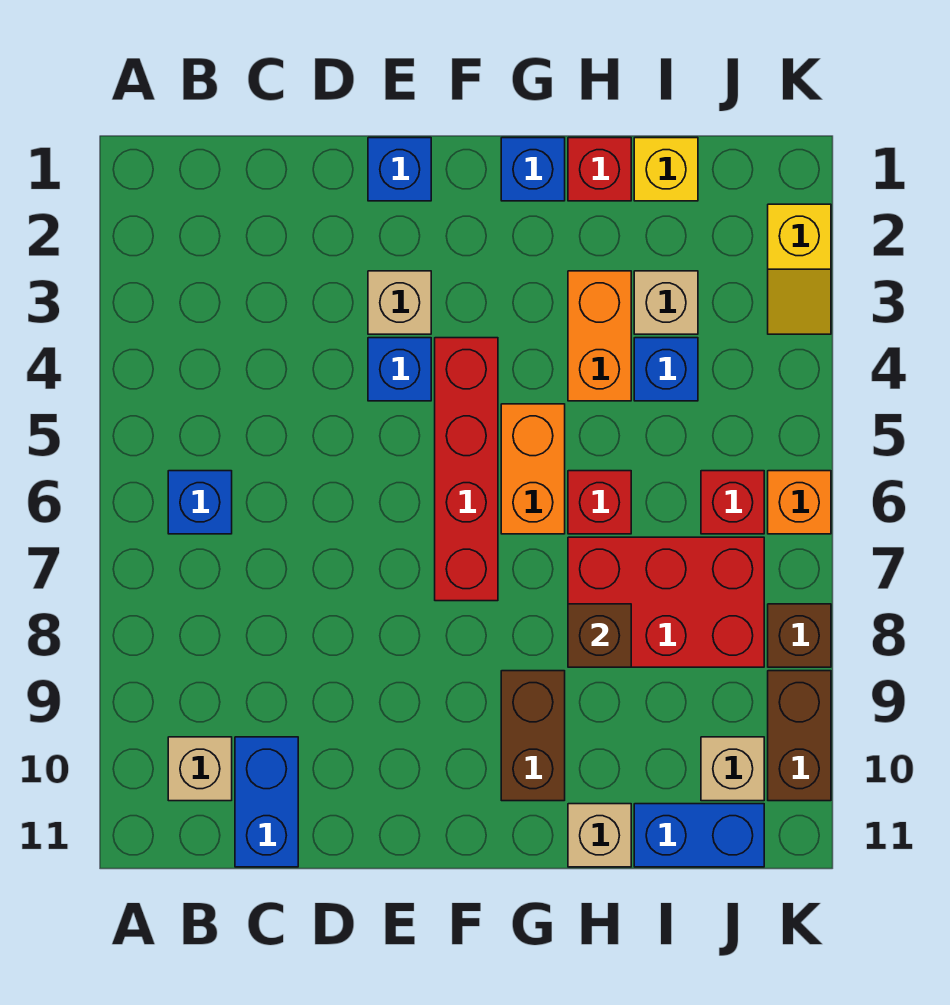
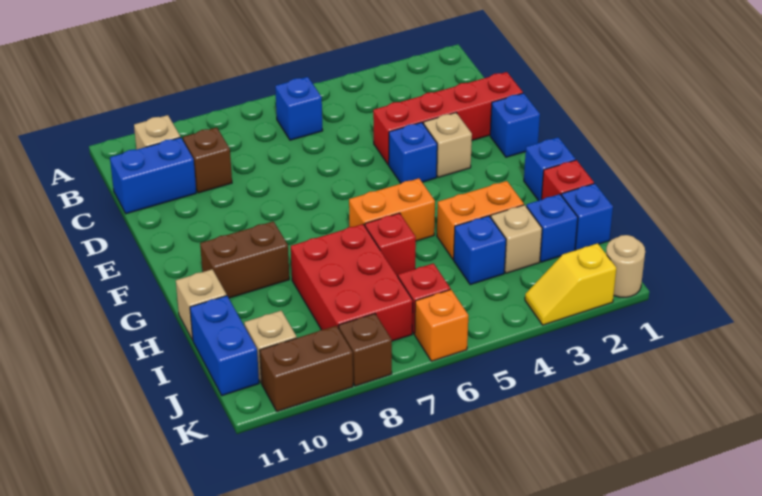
red brick F4:F7 level 1 -> red brick D1:D4 level 1
brown brick H8 level 2 -> brown brick C9 level 1
yellow brick I1 level 1 -> blue brick I1 level 1
none -> blue brick I2 level 1
none -> tan round brick K1 level 1

